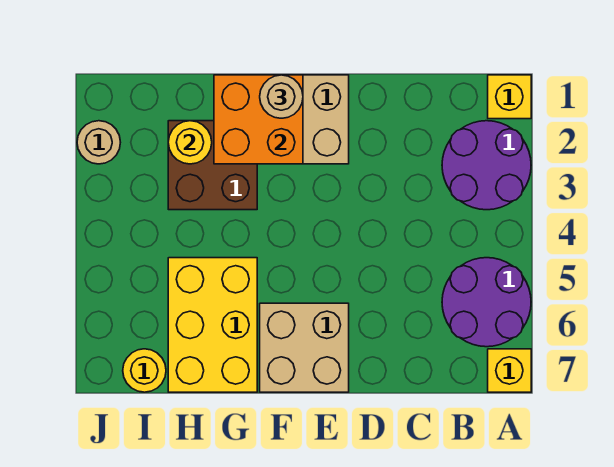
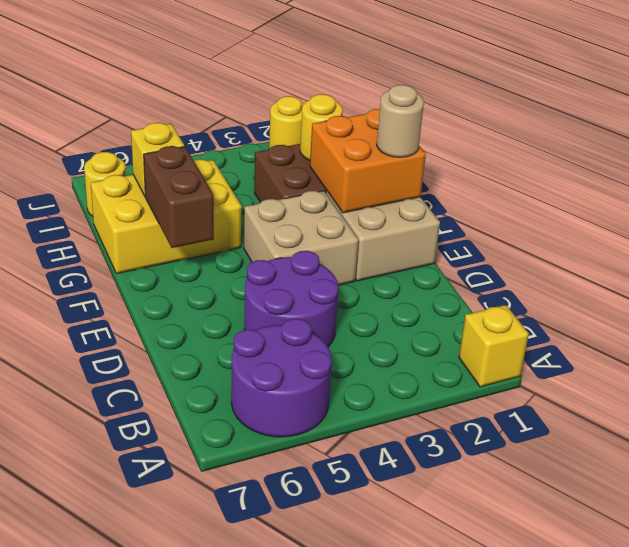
purple round brick A2:B3 level 1 -> purple round brick C4:D5 level 1
yellow brick A7 level 1 -> yellow brick H6 level 2
tan brick E6:F7 level 1 -> tan brick E3:F4 level 1
none -> brown brick F6:G6 level 2
tan round brick J2 level 1 -> yellow round brick J2 level 1

